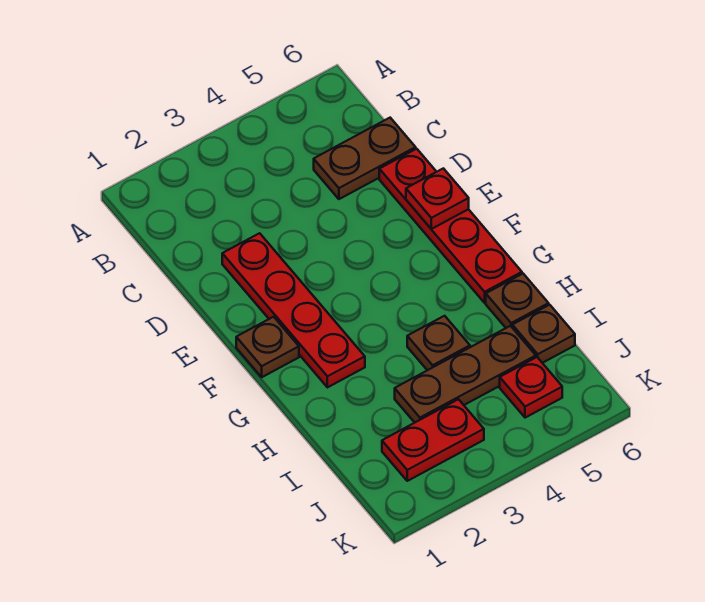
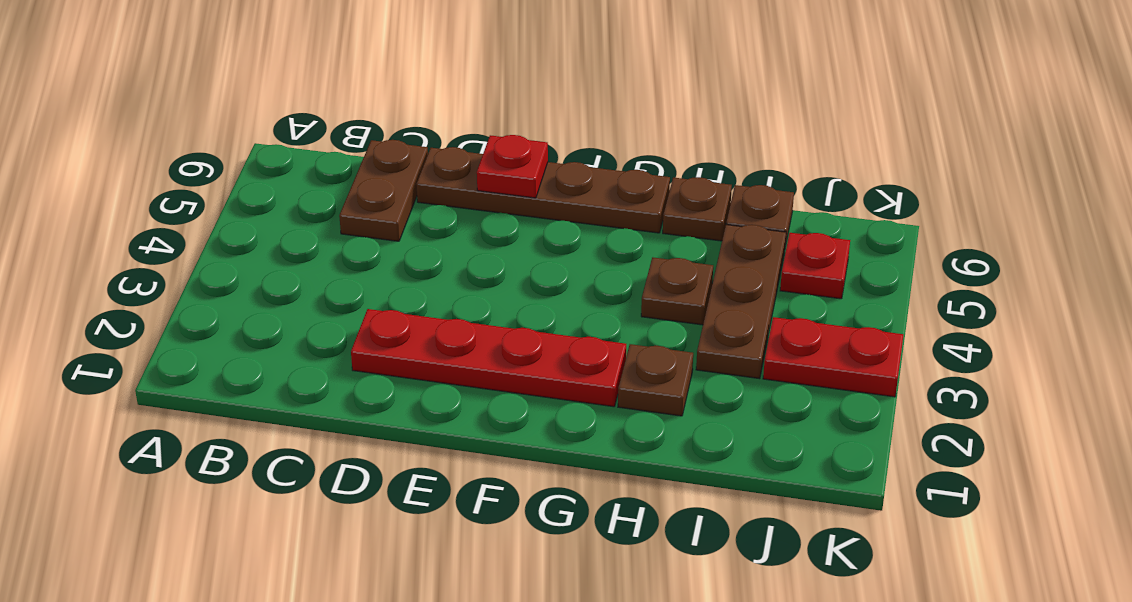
red plate D6:G6 level 1 -> brown plate D6:G6 level 1
brown plate F1 level 1 -> brown plate H2 level 1
red plate J2:J3 level 1 -> red plate J3:K3 level 1

